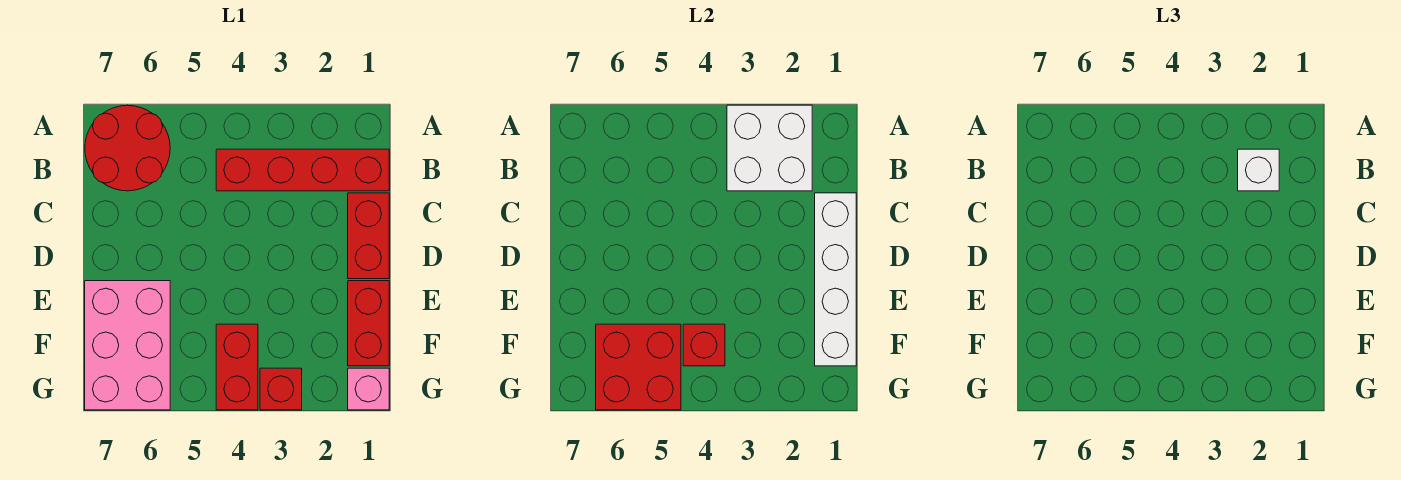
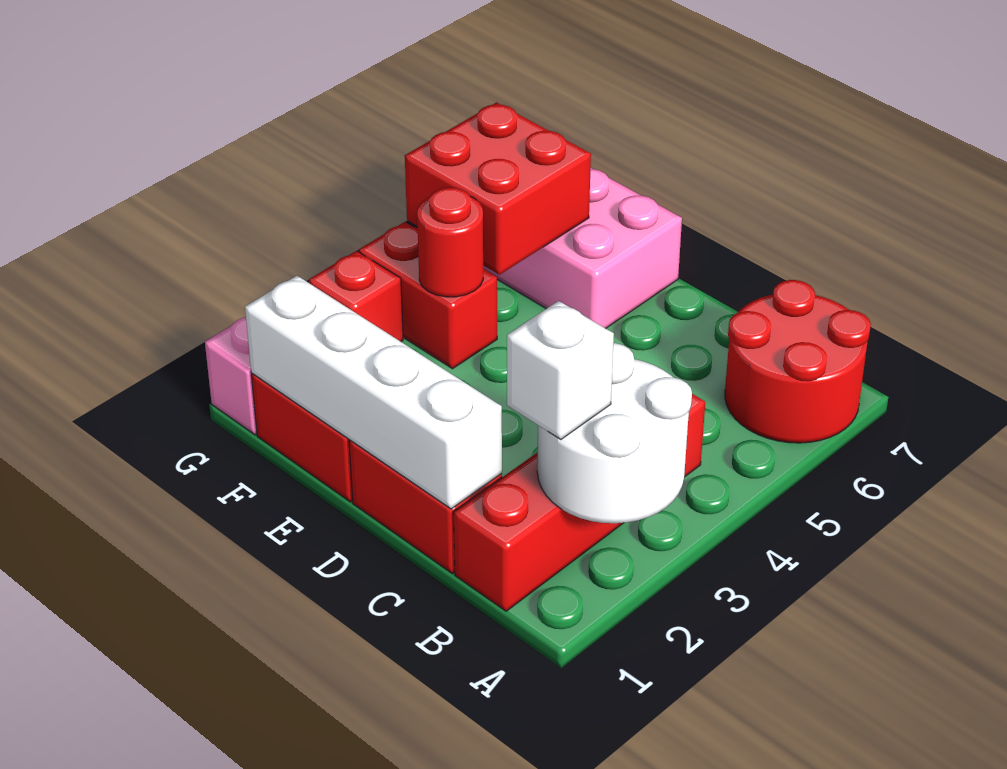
white brick A2:B3 level 2 -> white round brick A2:B3 level 2
red brick F4 level 2 -> red round brick F4 level 2

